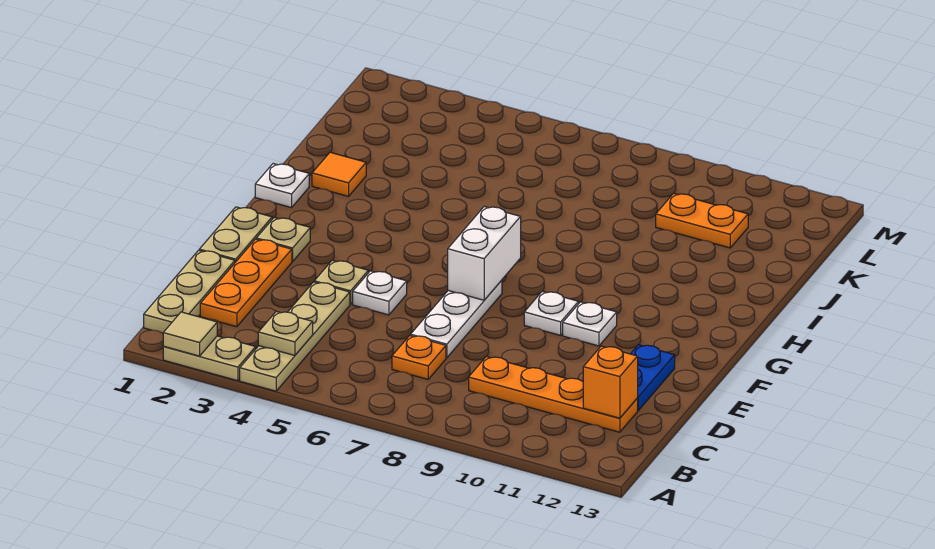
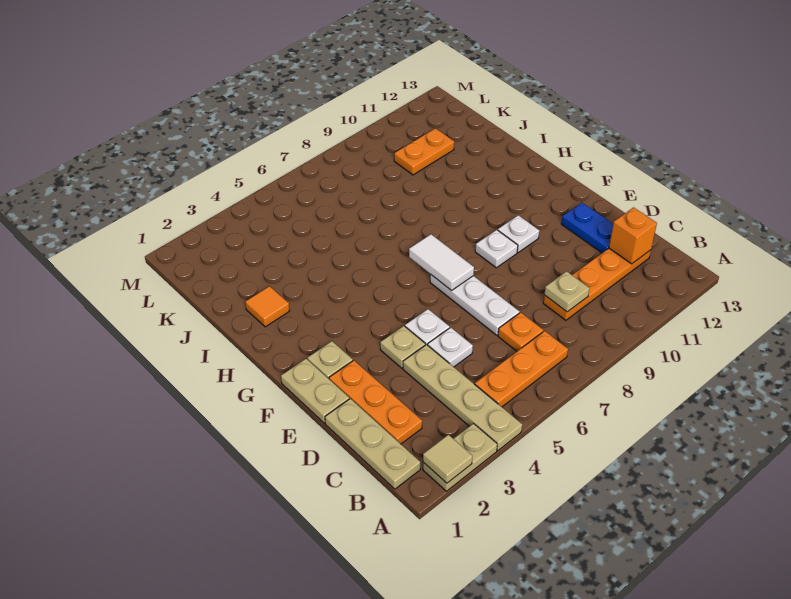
tan plate B4 level 2 -> tan plate C9 level 2
none -> orange plate B5:B7 level 1
white brick F7:G7 level 2 -> white tile F7:G7 level 2
white plate H1 level 1 -> white plate D5 level 1

